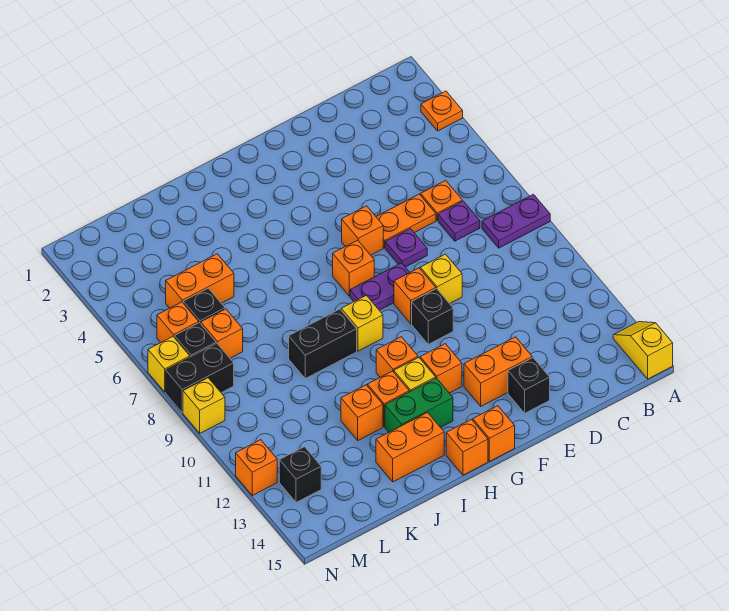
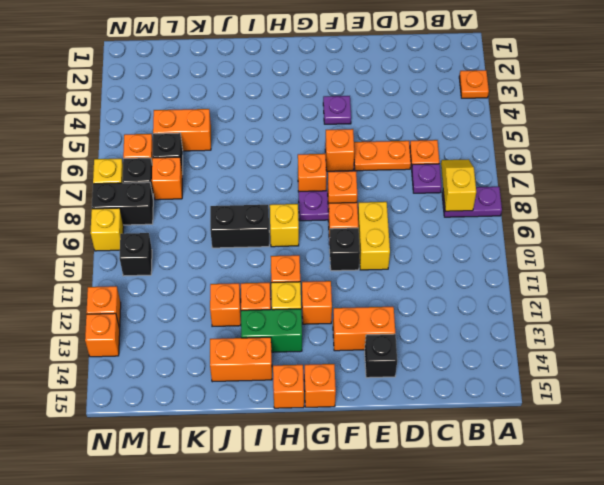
yellow slope A14:A15 level 1 top 15 -> yellow slope B7:B8 level 2 top 8
purple plate E7 level 1 -> purple plate F4 level 1
yellow brick E9 level 1 -> yellow brick E9:E10 level 1
none -> orange brick F8 level 2
black brick M13 level 1 -> black brick M10 level 1
none -> orange brick N13 level 1

